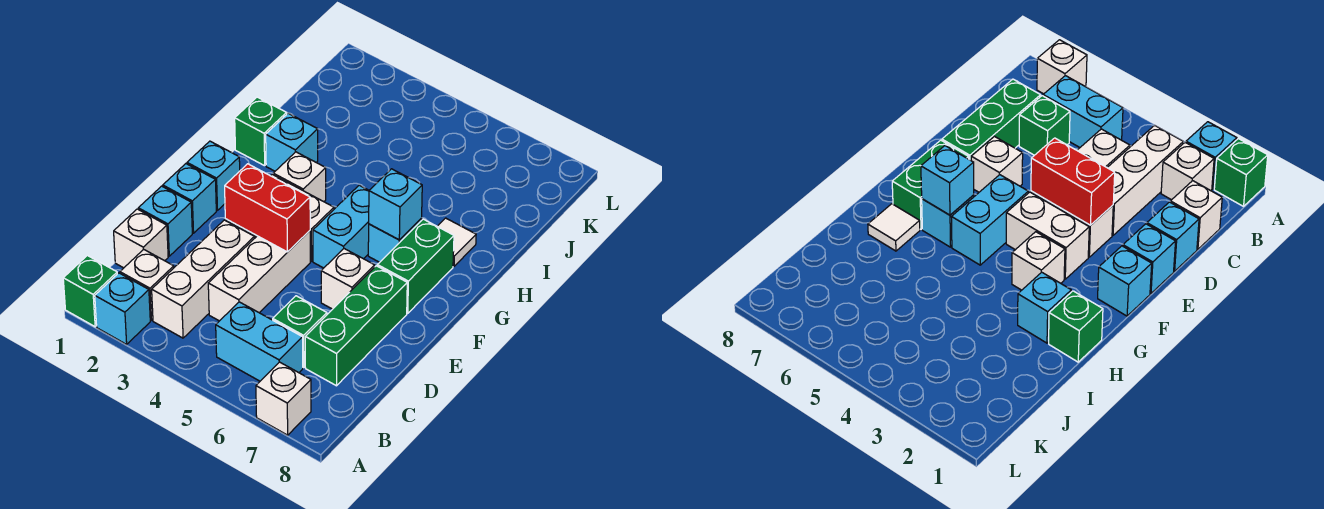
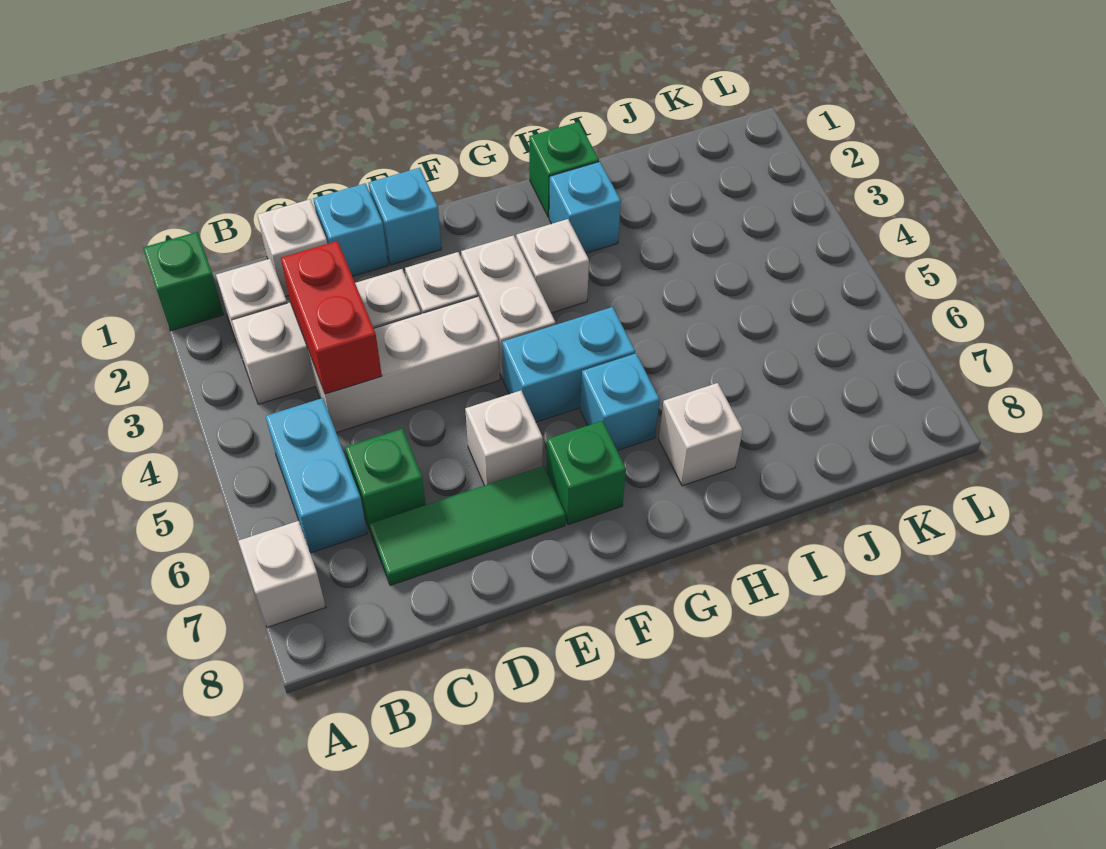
cyan brick A2 level 1 -> none
green brick C7:E7 level 1 -> green tile C7:E7 level 1
red brick E3:E4 level 2 -> red brick C3:C4 level 2
cyan brick F1 level 1 -> none
green brick F7:G7 level 1 -> green brick F7 level 1
cyan brick G6 level 2 -> none
white tile H7 level 1 -> white brick H7 level 1

